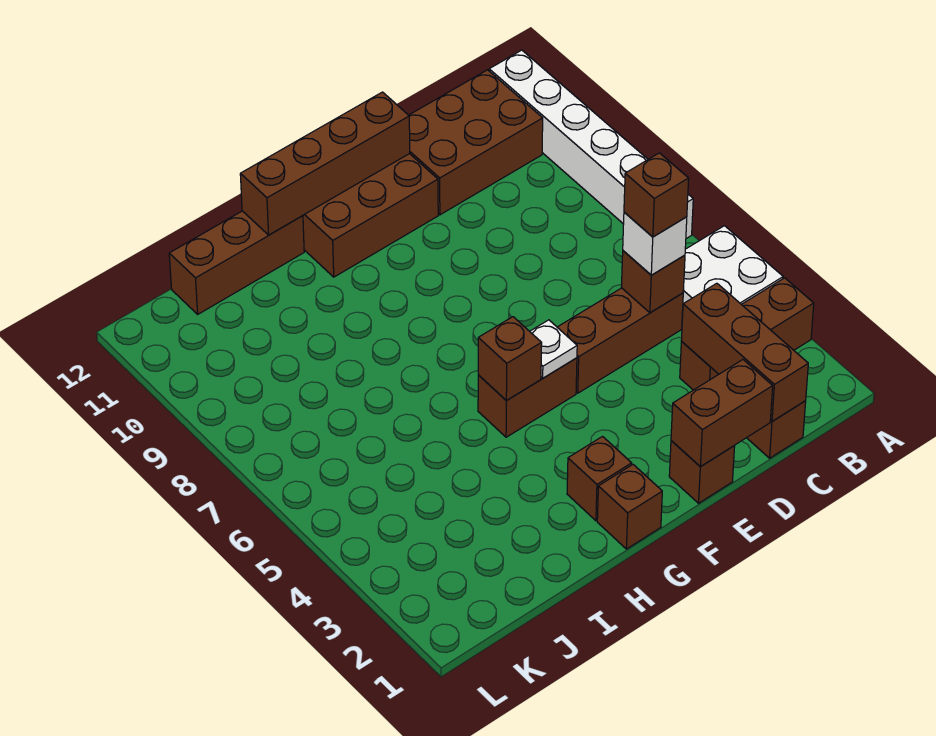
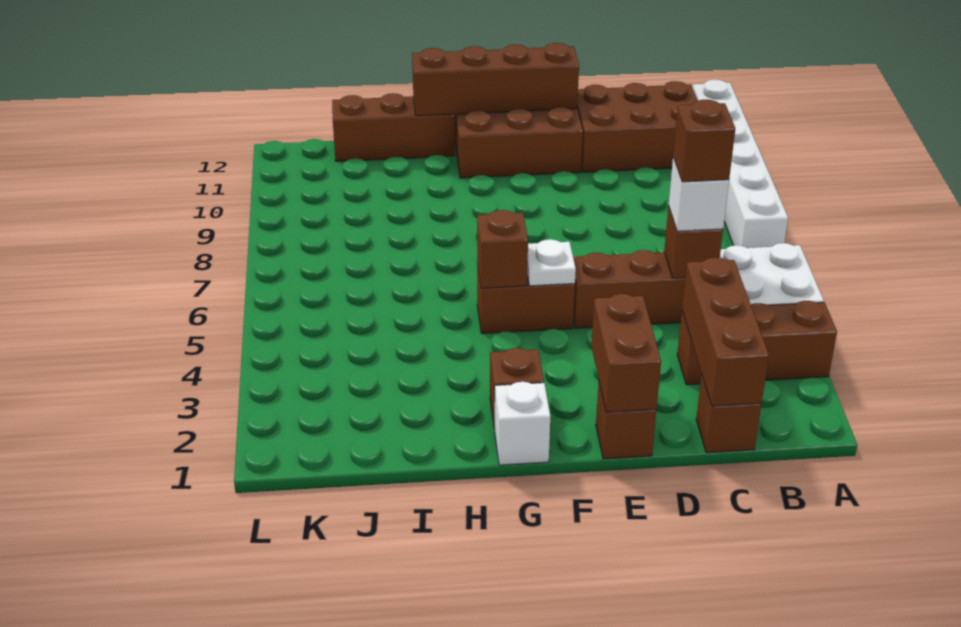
brown brick D1:E1 level 2 -> brown brick E1:E2 level 2
brown brick G1 level 1 -> white brick G1 level 1

